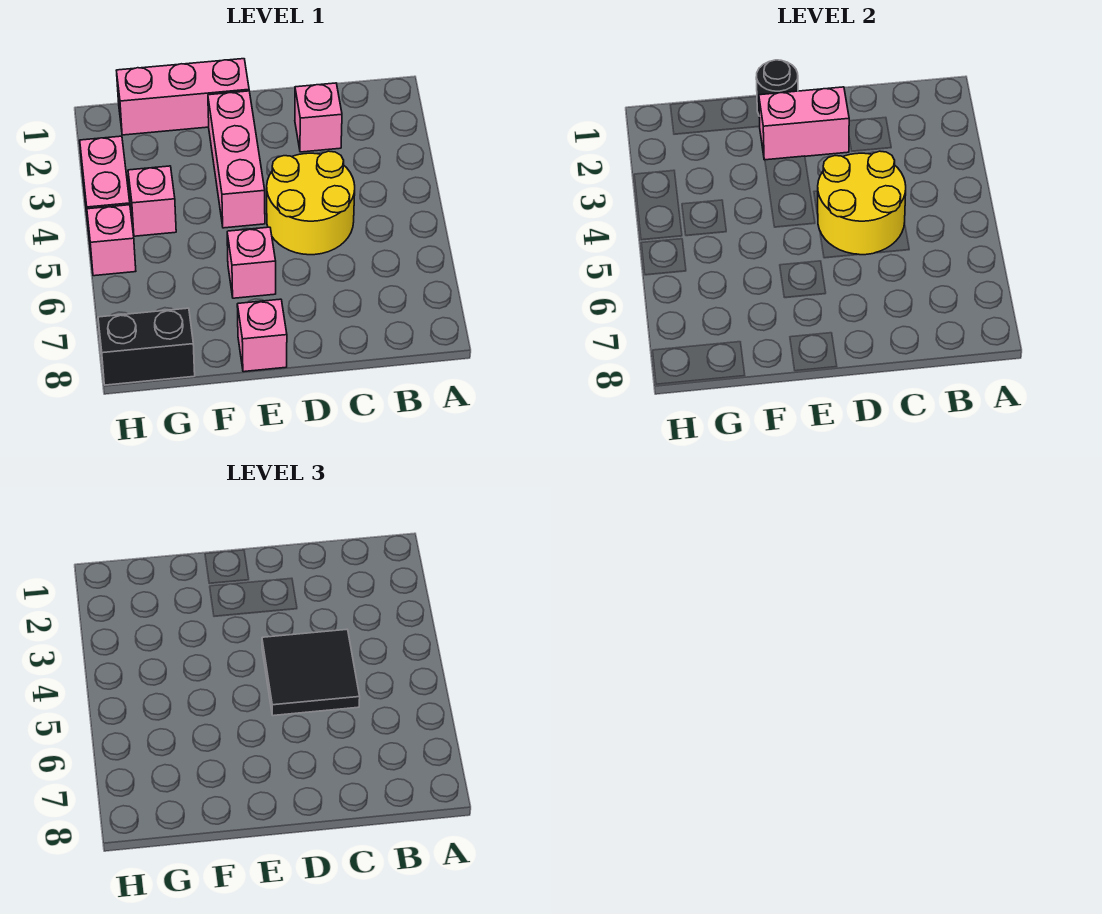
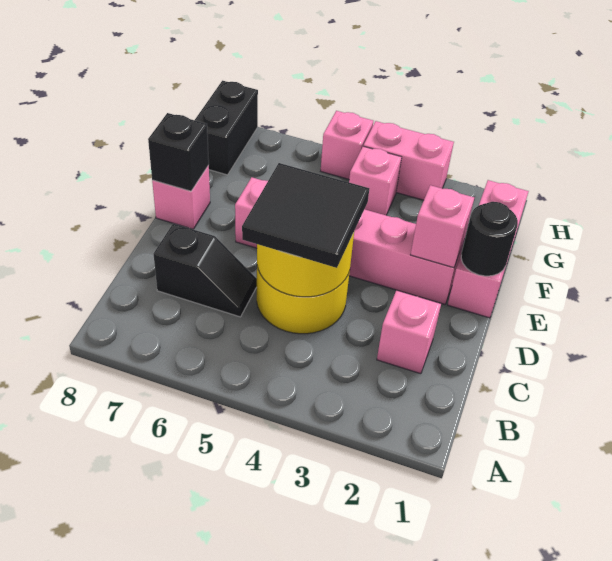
none -> black slope C6:C7 level 1 top 7
pink brick D2:E2 level 2 -> pink brick E2 level 2
none -> black brick E8 level 2

